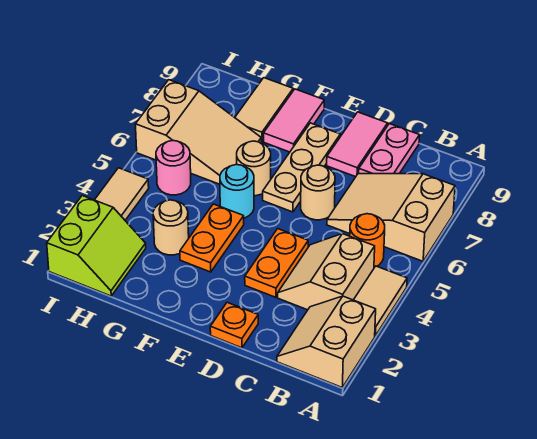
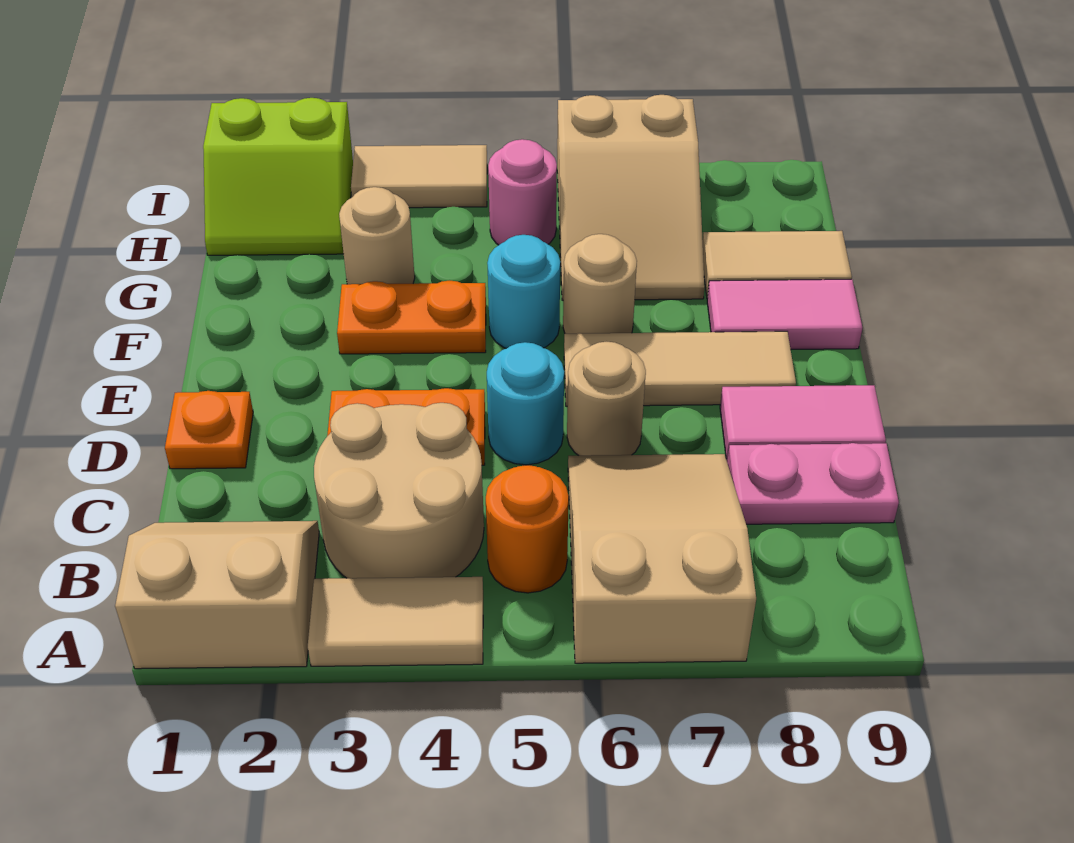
tan slope B3:C4 level 1 top B -> tan round brick B3:C4 level 1
none -> cyan round brick D5 level 1
tan plate E6:E8 level 1 -> tan tile E6:E8 level 1

